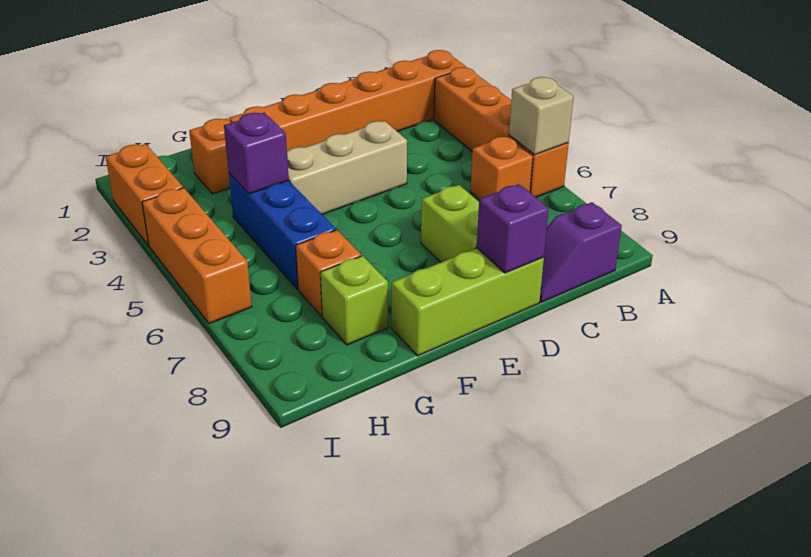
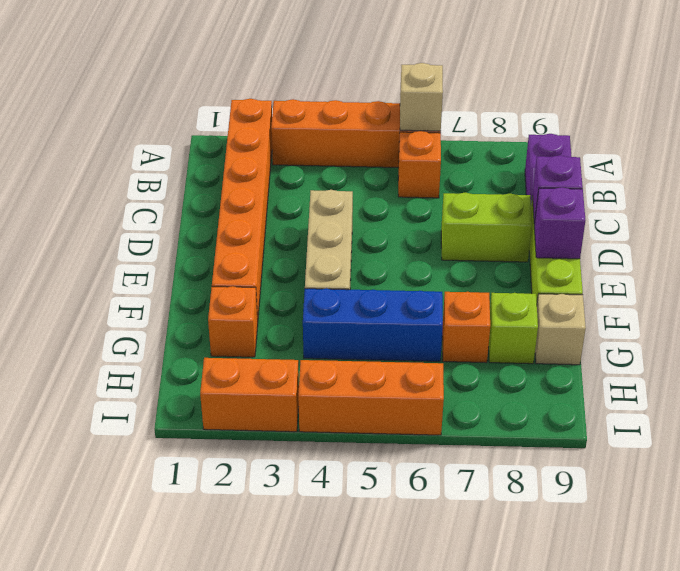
purple brick G4 level 2 -> purple brick E9 level 2
none -> tan brick G9 level 1

